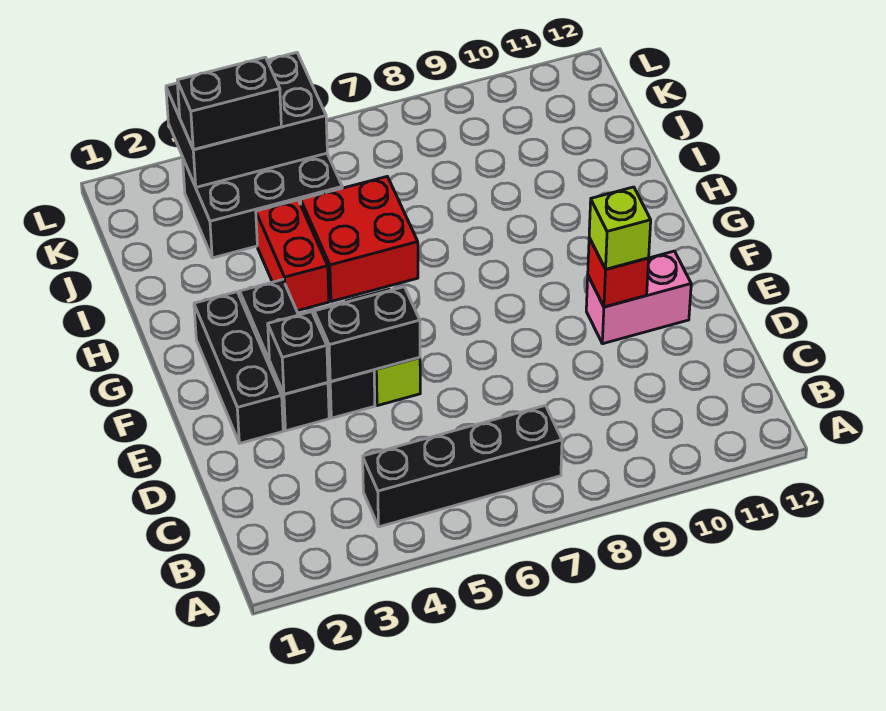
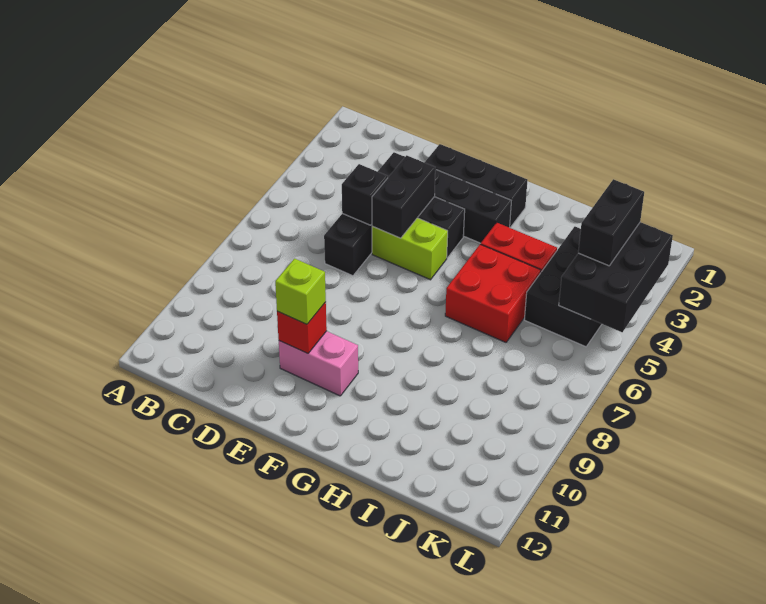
black brick B4:B7 level 1 -> black brick D3:D6 level 1
black brick E3 level 2 -> black brick D5 level 2
pink brick E10:E11 level 1 -> pink brick E10:F10 level 1

